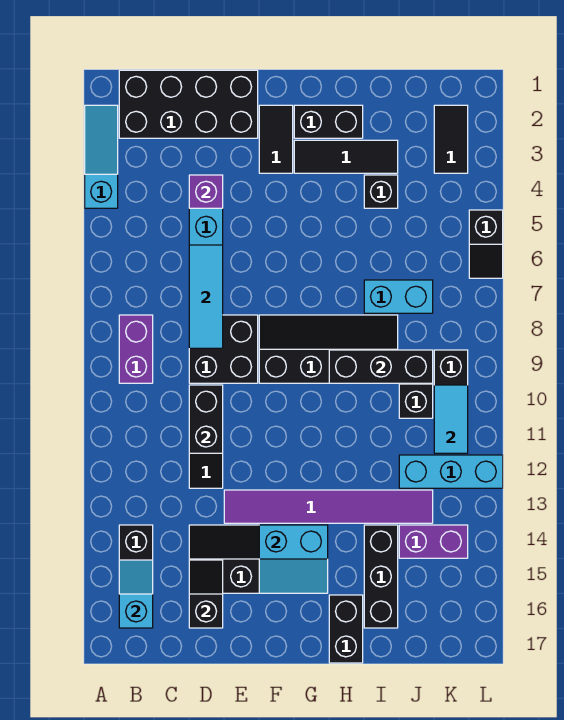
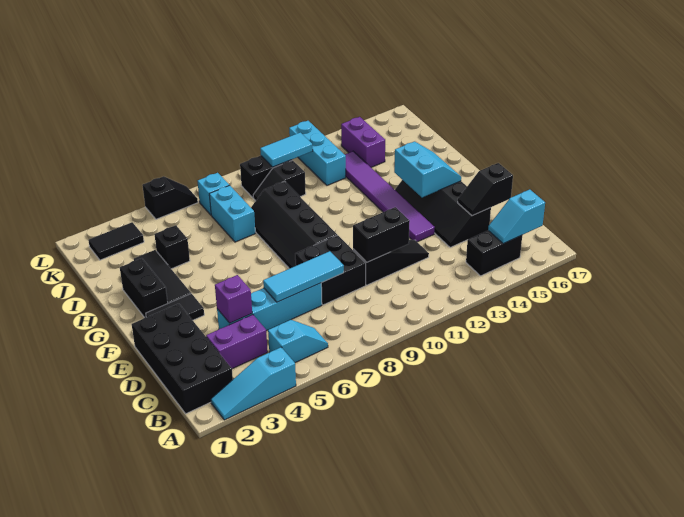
none -> cyan slope B5:B6 level 1 top 5
purple brick B8:B9 level 1 -> purple brick C3:C4 level 1
black brick H9:J9 level 2 -> none
black brick H16:H17 level 1 -> none
black brick I14:I16 level 1 -> none
none -> cyan brick K7 level 1

